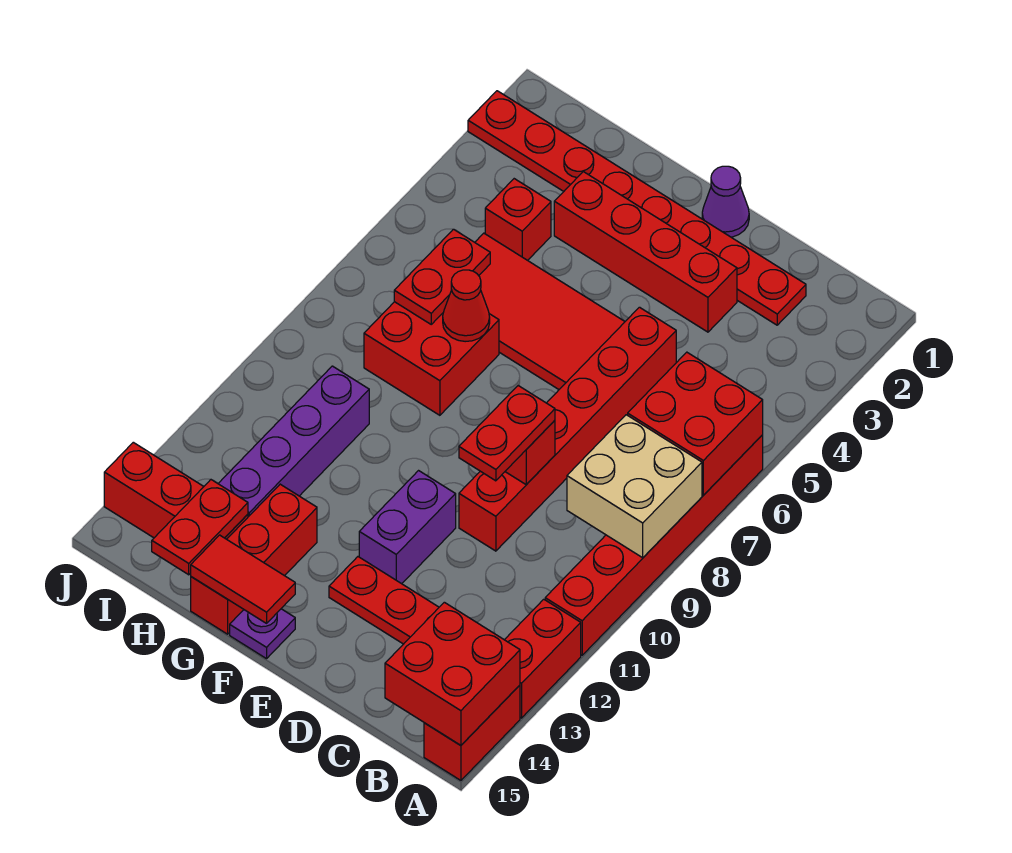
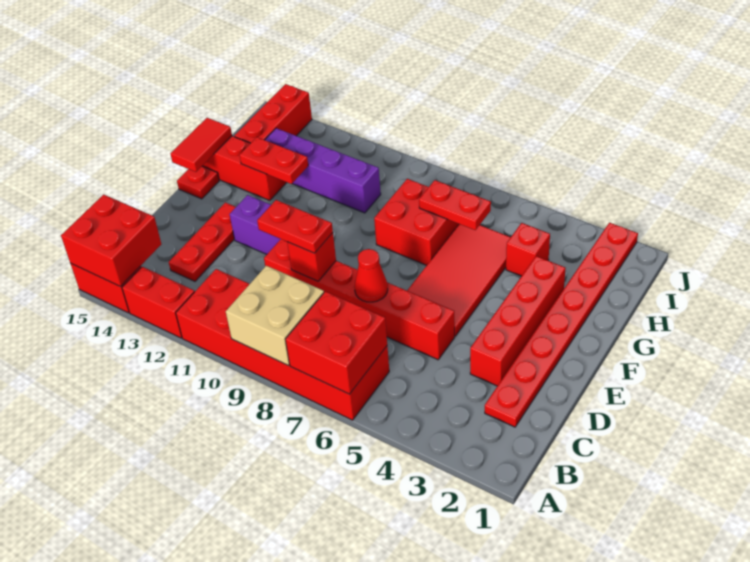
red brick A6:A11 level 1 -> red brick A6:B11 level 1
purple cone E1 level 1 -> none
purple plate F15 level 1 -> red plate F15 level 1
red cone G7 level 2 -> red cone D7 level 2
red plate H14:H15 level 2 -> red plate G12:G13 level 2

